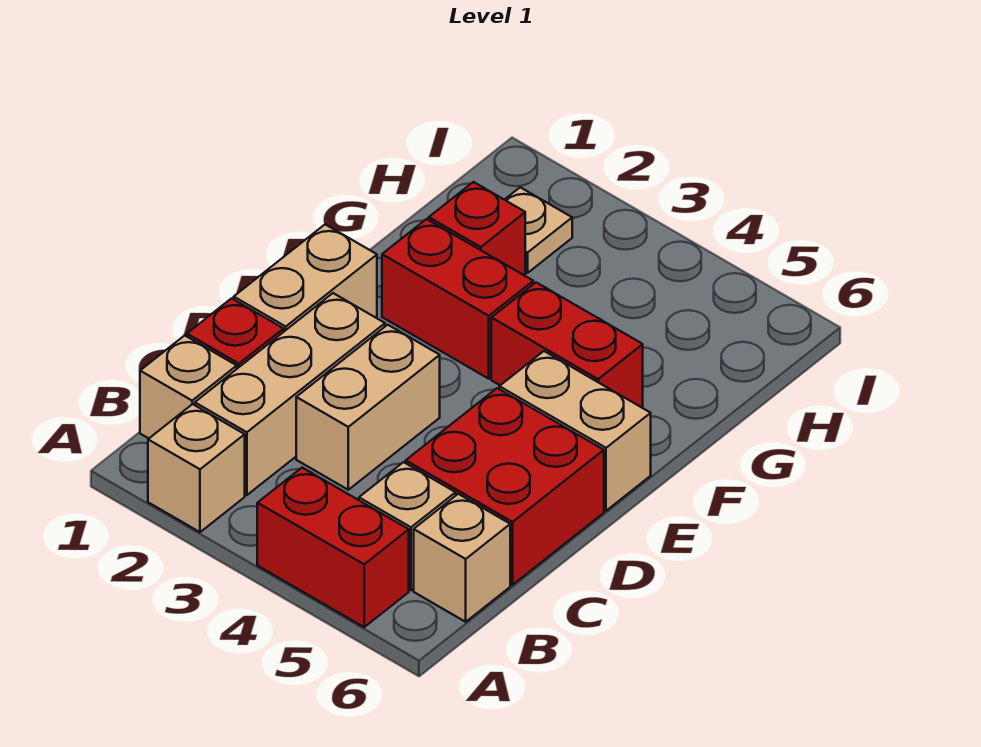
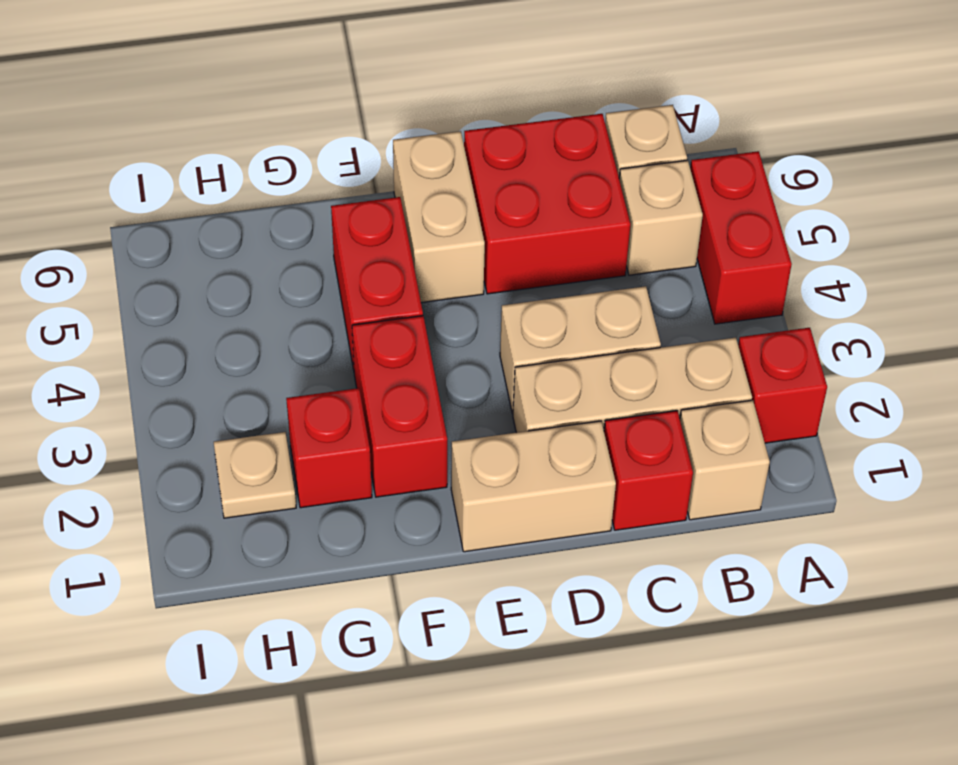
tan brick A2 level 1 -> red brick A2 level 1

